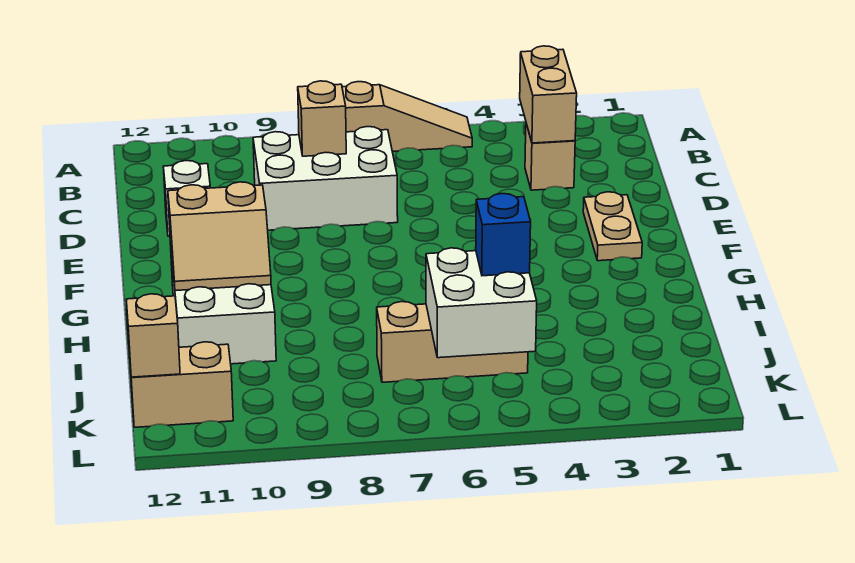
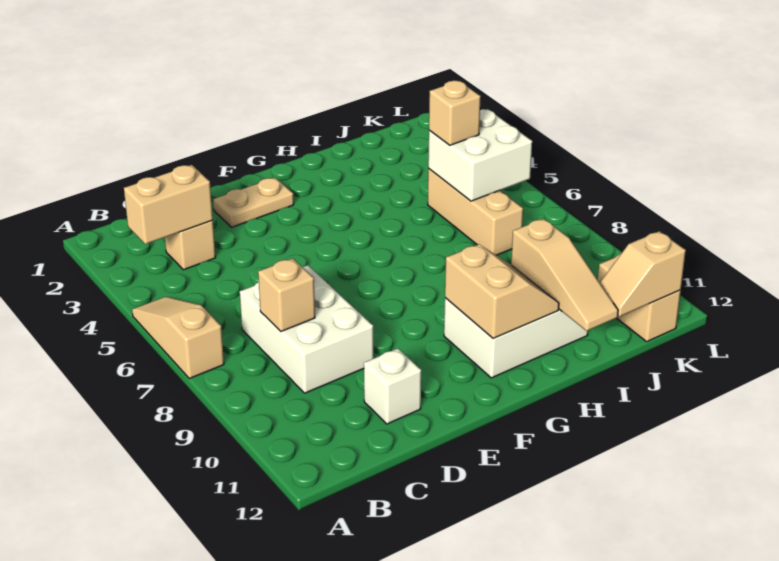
none -> tan slope I10:I12 level 2 top 10
blue brick J5 level 3 -> tan brick J5 level 3

